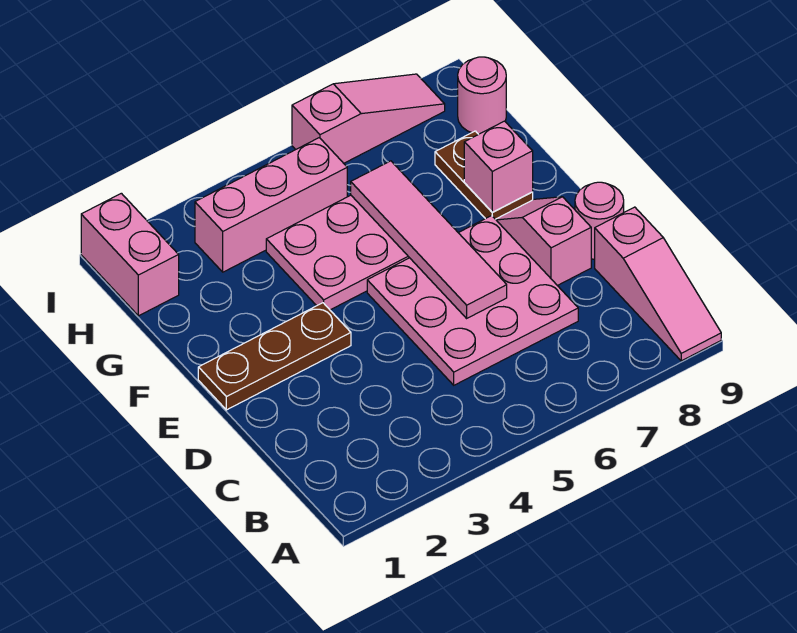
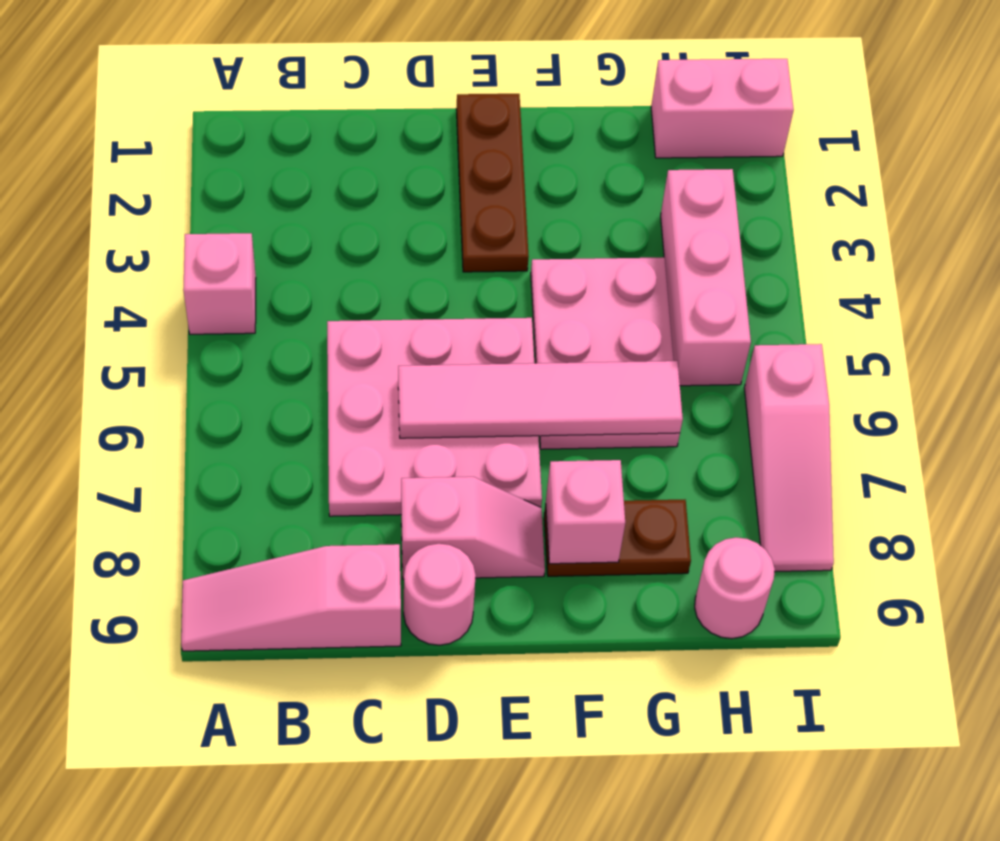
none -> pink brick A4 level 1

